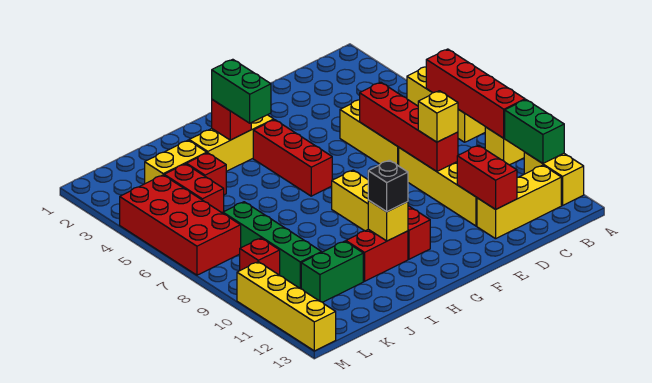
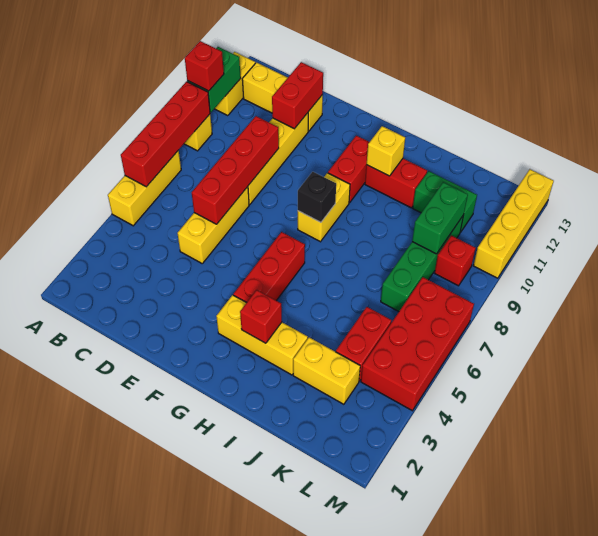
yellow brick D9 level 3 -> none
green brick H3:H4 level 3 -> green brick K9:K10 level 2
black brick H11 level 3 -> black brick G8 level 2
red brick J4 level 1 -> red brick A10 level 3

